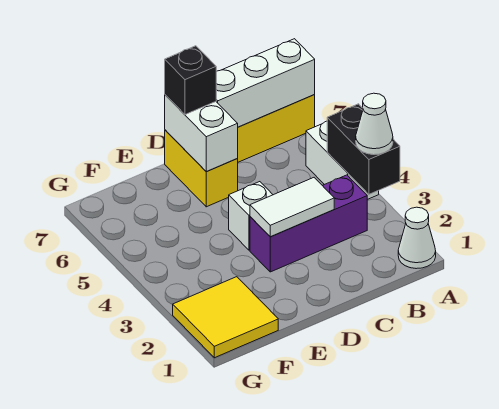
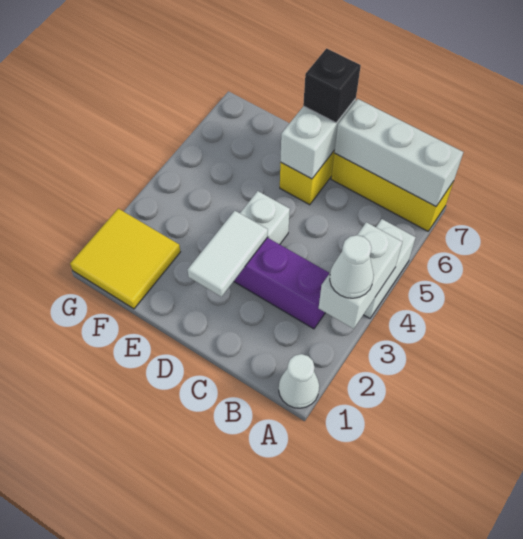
black brick A3:A4 level 2 -> white brick A3:A4 level 2
white tile C3:D3 level 2 -> white tile D2:D3 level 2

